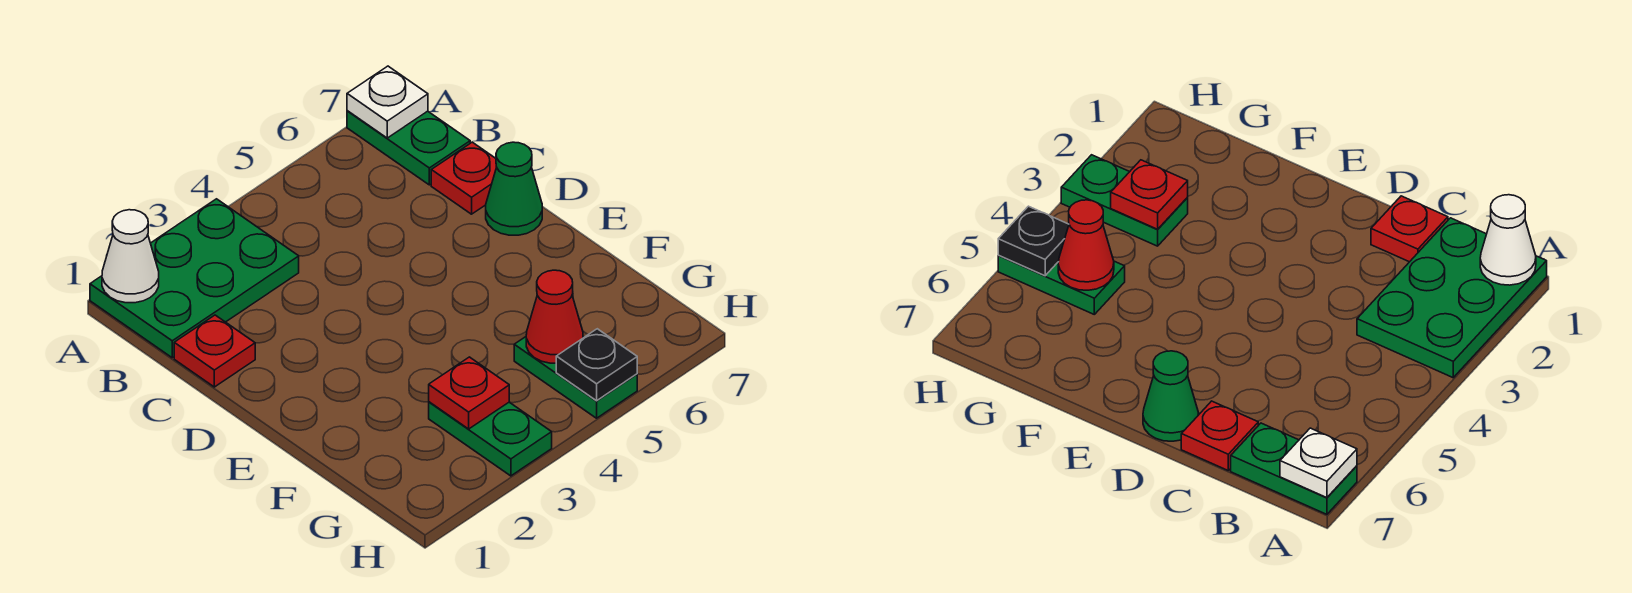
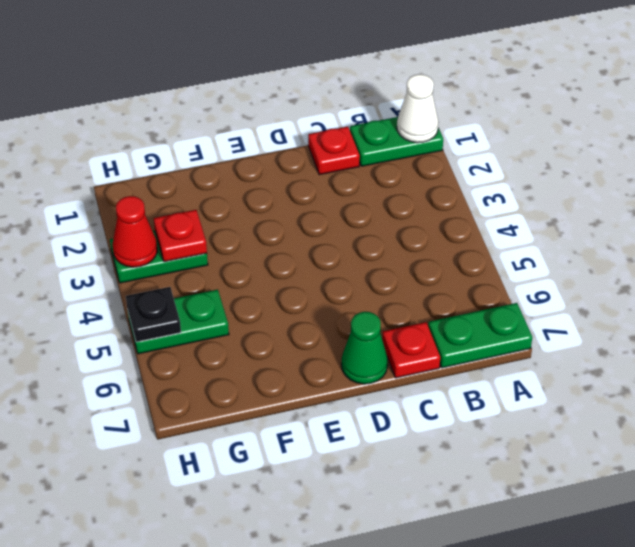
green plate A1:B3 level 1 -> green plate A1:B1 level 1
white plate A7 level 2 -> none
red cone G5 level 2 -> red cone H3 level 2

